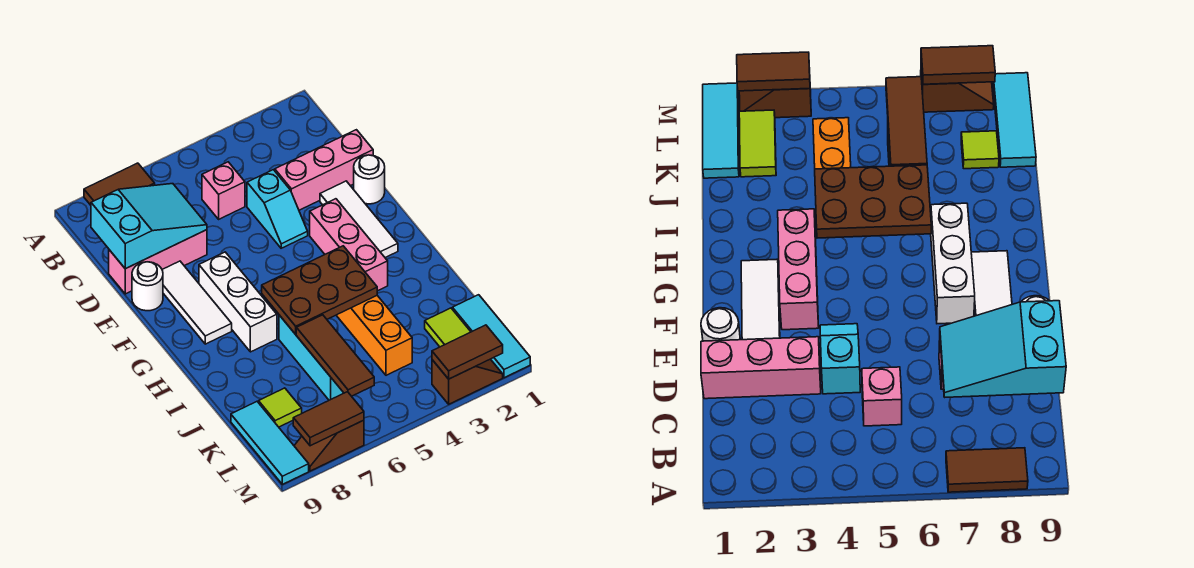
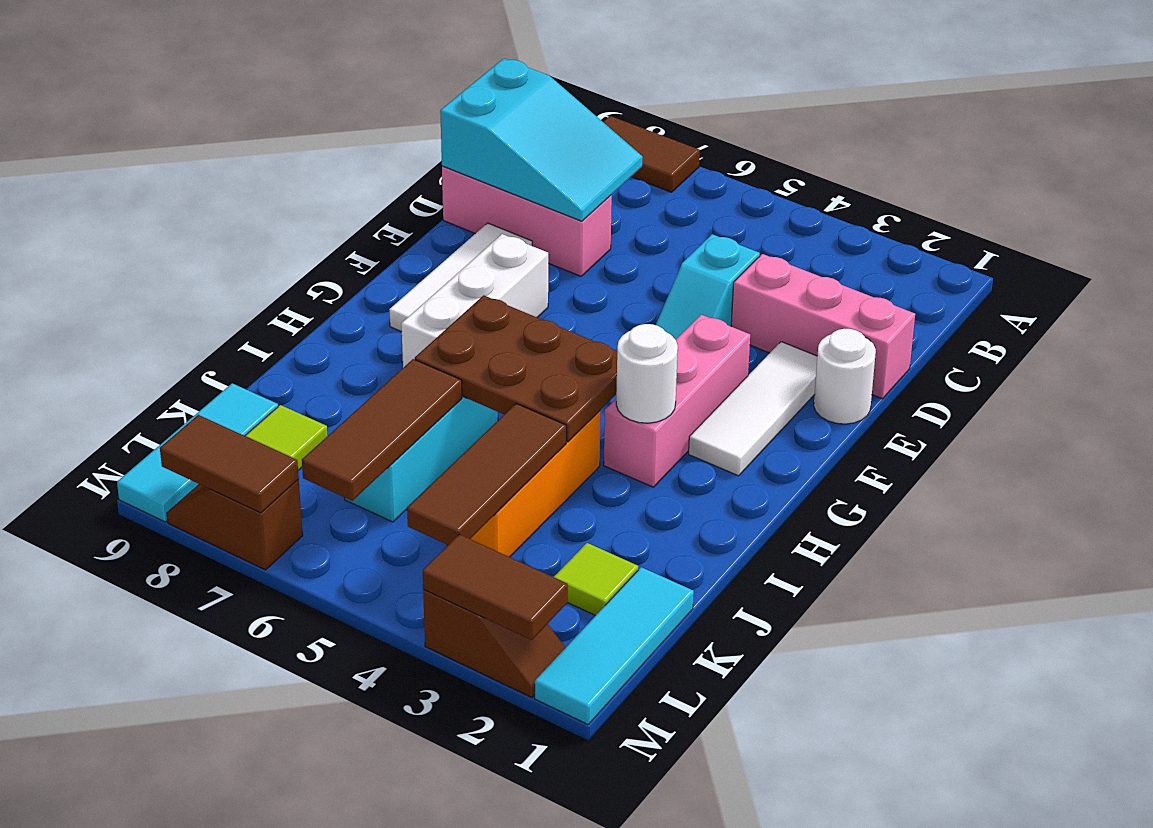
pink brick C5 level 1 -> none
white round brick E9 level 1 -> white round brick H3 level 2
none -> brown tile J4:L4 level 2
lime tile K2:L2 level 1 -> lime tile K2 level 1

